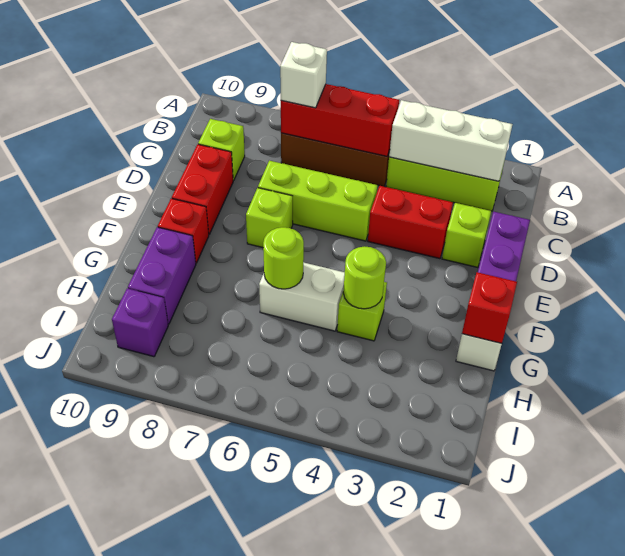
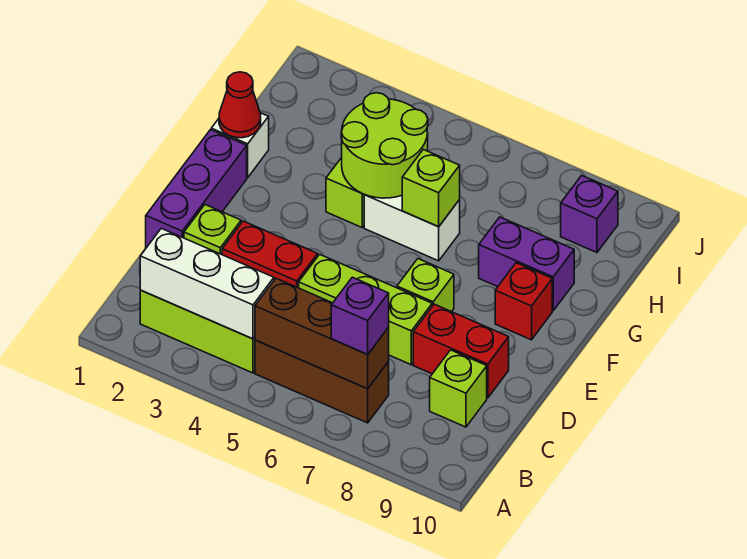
red brick B5:B7 level 2 -> brown brick B5:B7 level 2
white brick B7 level 3 -> purple brick B7 level 3
red brick D9:E9 level 1 -> red brick D8:D9 level 1
red brick G1 level 2 -> red cone G1 level 2
lime round brick G4 level 2 -> lime round brick G4:H5 level 2
lime round brick G6 level 2 -> lime brick G6 level 2
purple brick G9:H9 level 1 -> purple brick G8:G9 level 1

